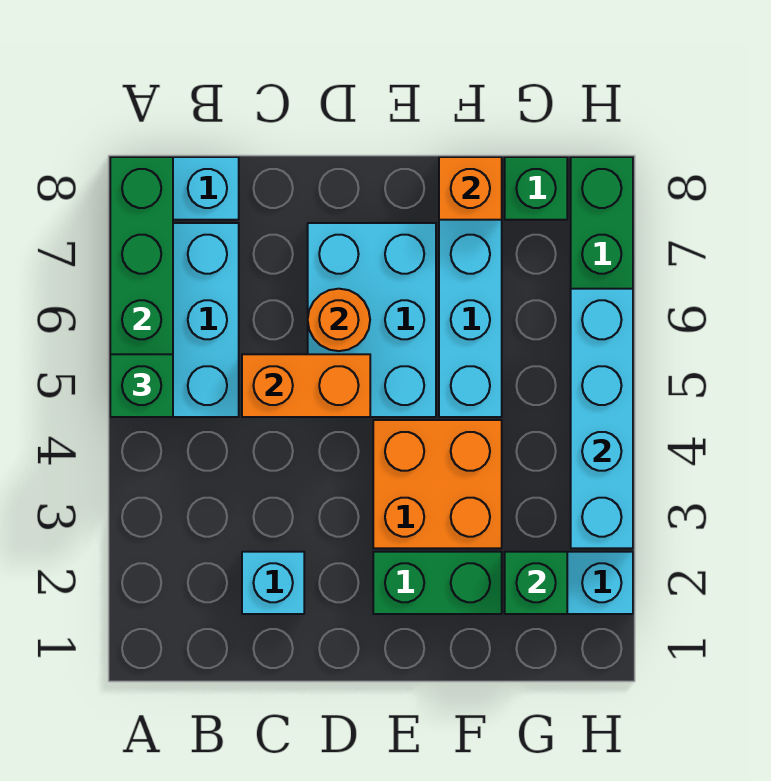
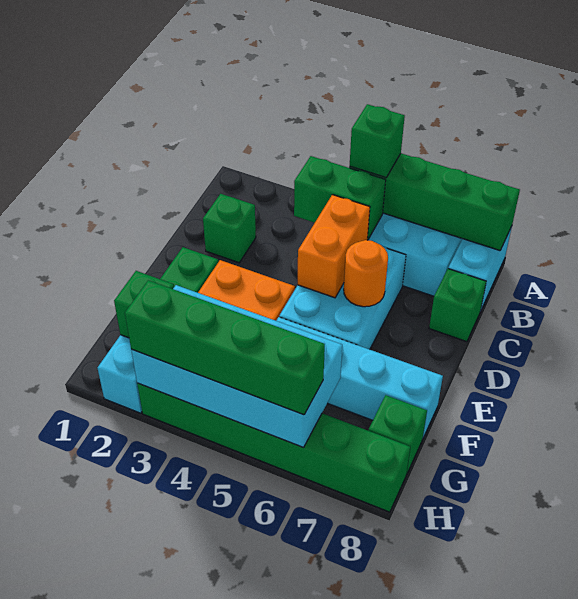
none -> green brick B4:B5 level 2
cyan brick C2 level 1 -> green brick C2 level 1
none -> green brick C8 level 1
cyan brick D5:E7 level 1 -> cyan brick C5:E6 level 1
orange brick F8 level 2 -> none
cyan brick H3:H6 level 2 -> cyan brick G3:H6 level 2
none -> green brick H3:H6 level 3

